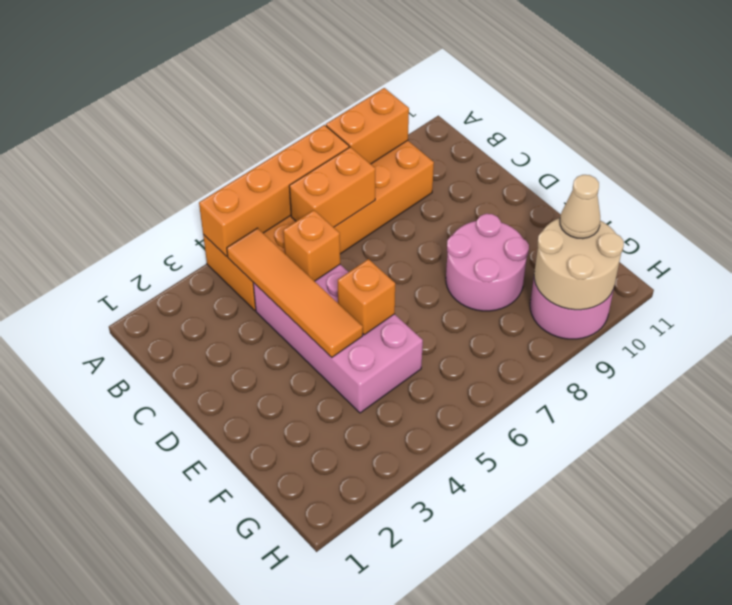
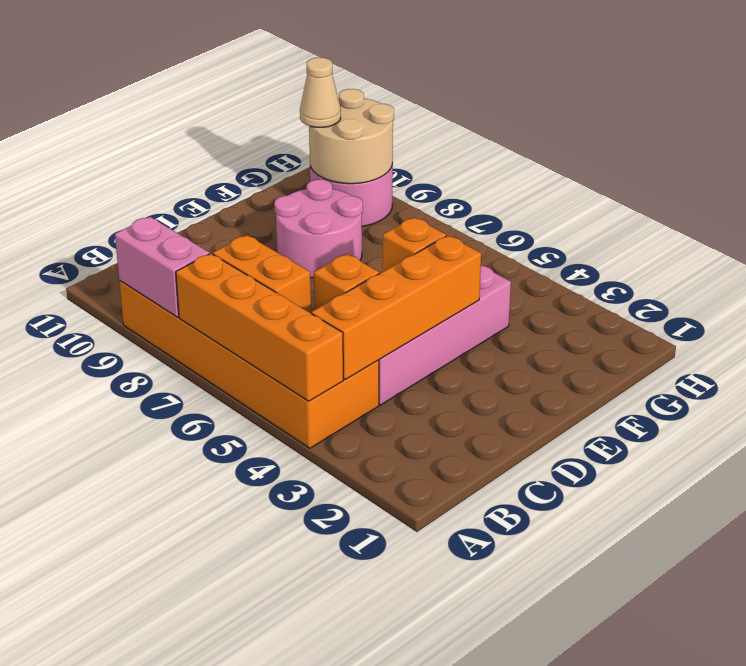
orange brick A8:A9 level 2 -> pink brick A8:A9 level 2
orange tile B4:E4 level 2 -> orange brick B4:E4 level 2

